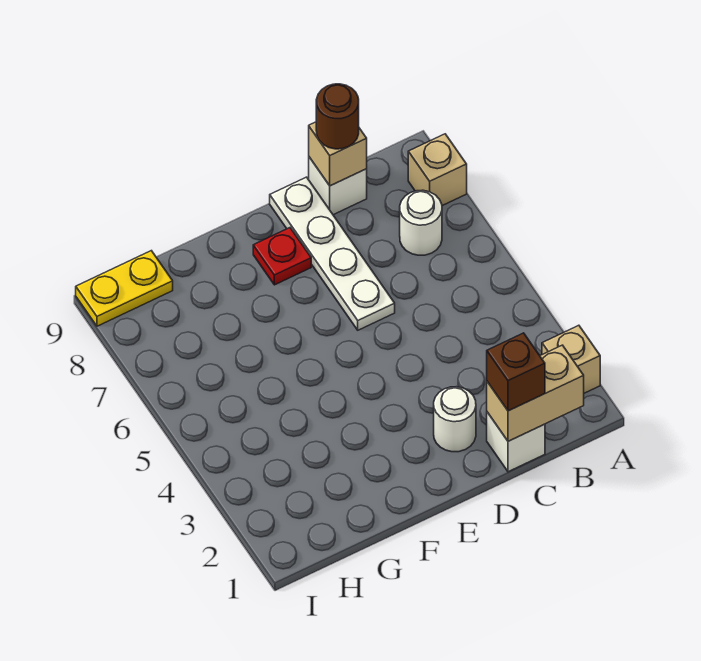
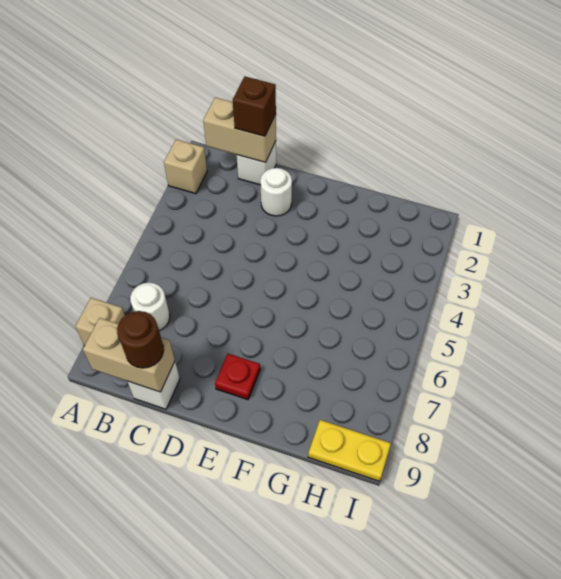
tan brick C9 level 2 -> tan brick B9:C9 level 2
white plate D6:D9 level 1 -> none

